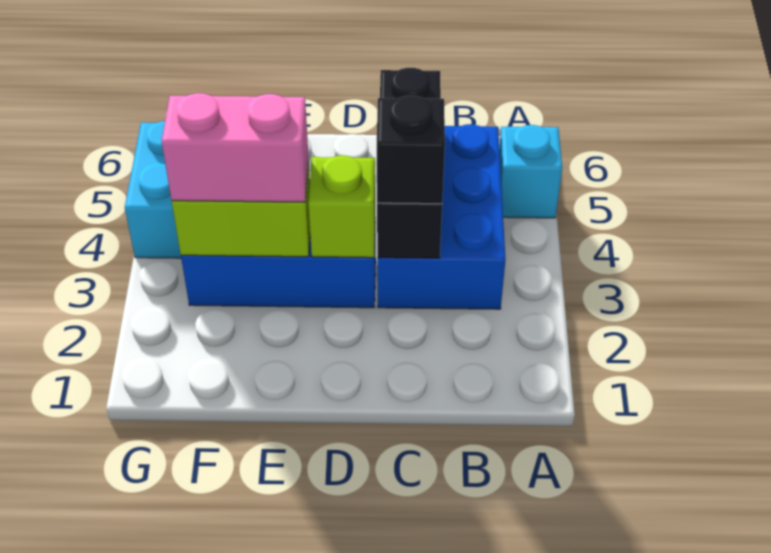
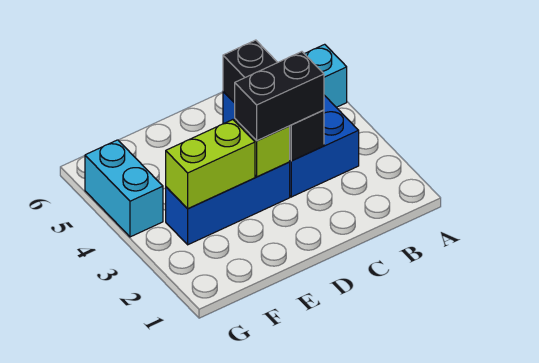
black brick C3 level 3 -> black brick C3:D3 level 3
pink brick E3:F3 level 3 -> none

